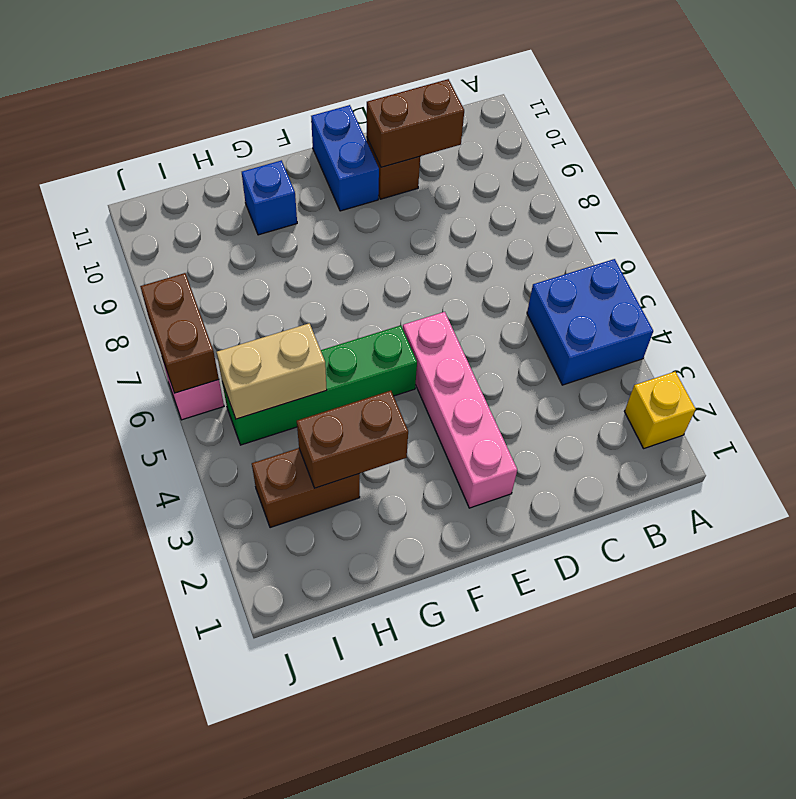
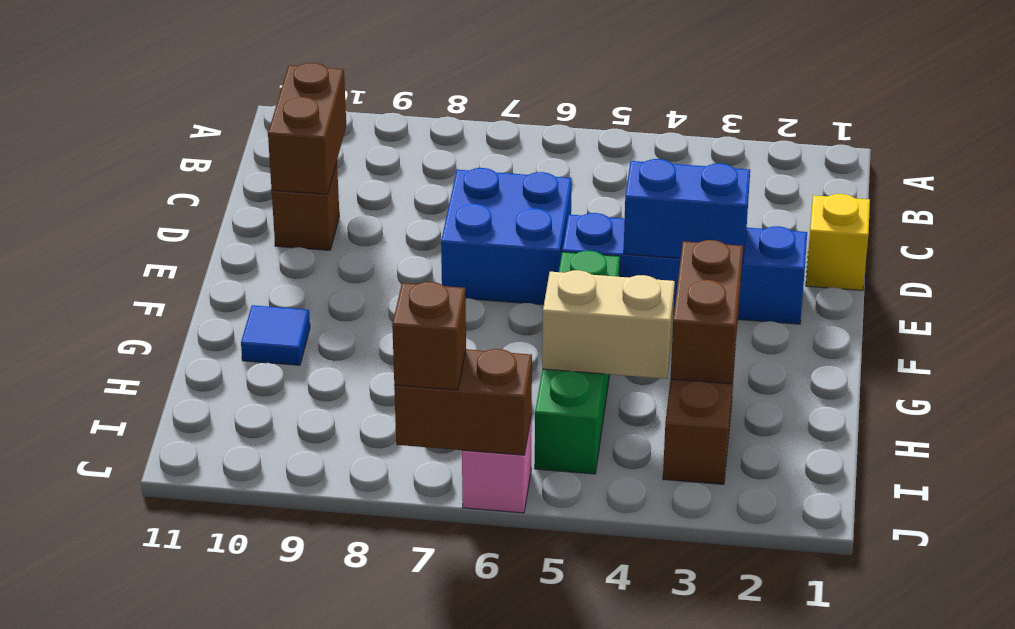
yellow brick A2 level 1 -> yellow brick D1 level 1
blue brick A4:B5 level 1 -> blue brick D6:E7 level 1
pink brick E2:E5 level 1 -> blue brick E2:E5 level 1
blue brick E10:E11 level 1 -> blue brick E3:E4 level 2
blue brick G10 level 1 -> blue tile G10 level 1
tan brick H5:I5 level 2 -> tan brick H4:H5 level 2
none -> brown brick J7 level 3

